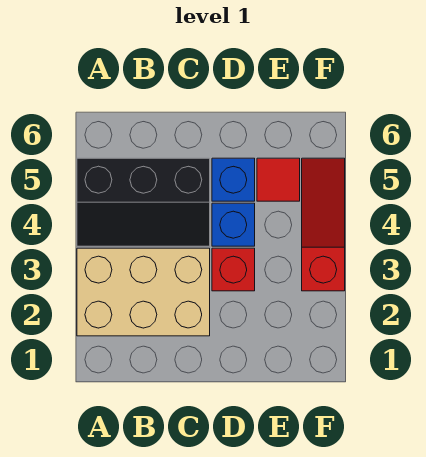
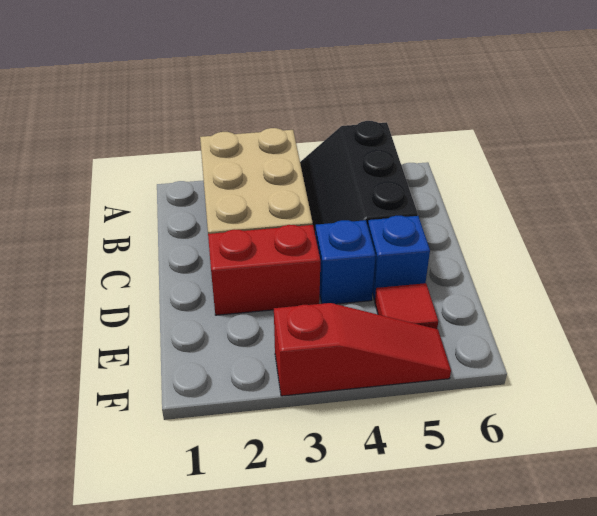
red brick D3 level 1 -> red brick D2:D3 level 1

